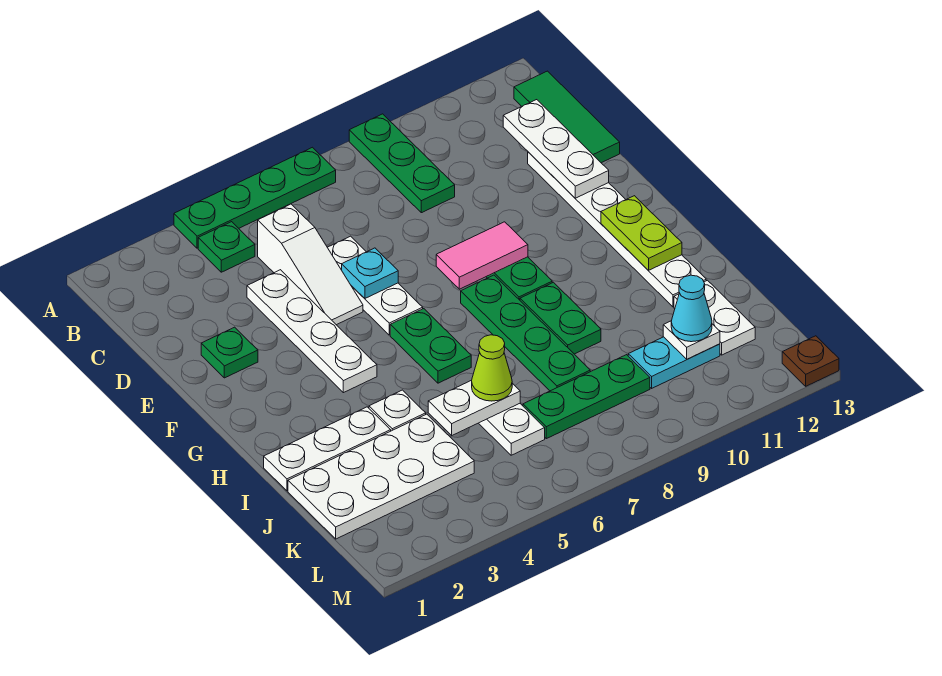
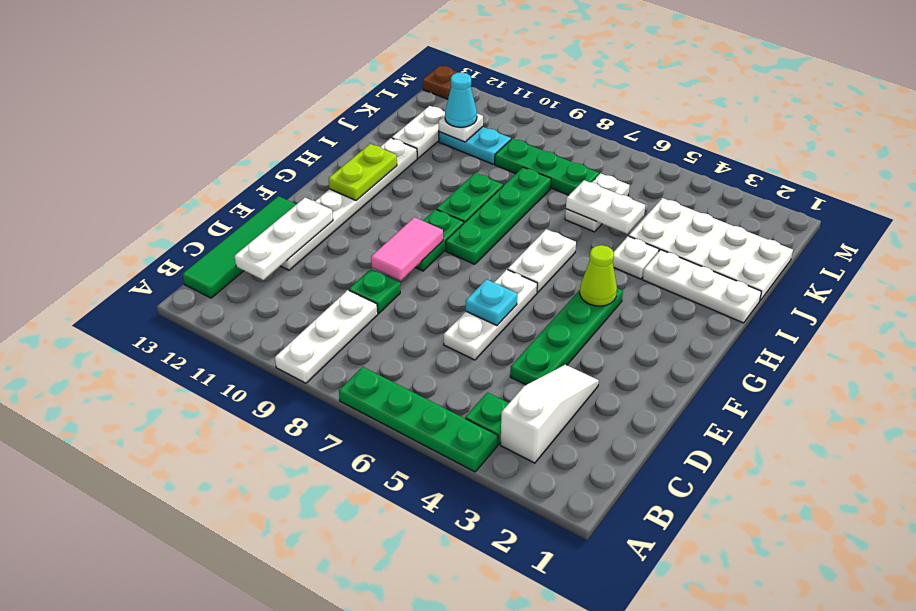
green plate A9:C9 level 1 -> white plate A9:C9 level 1
green tile B13:D13 level 1 -> green tile B13:E13 level 1
white slope C5:E5 level 1 top C -> white slope B3:D3 level 1 top B
white plate D4:G4 level 1 -> green plate D4:G4 level 1
green plate E2 level 1 -> green plate D9 level 1
pink tile F8:F9 level 2 -> pink tile E9:F9 level 2
green plate G6:H6 level 1 -> white plate G6:H6 level 1
lime cone J6 level 3 -> lime cone G4 level 2

